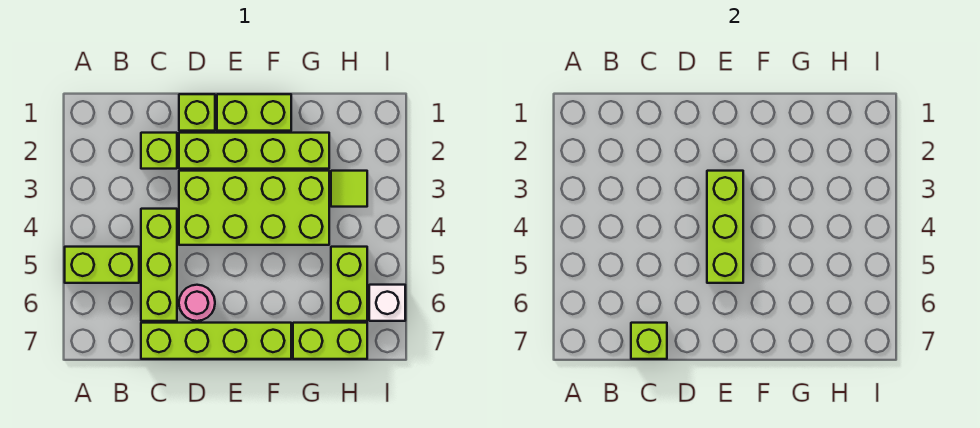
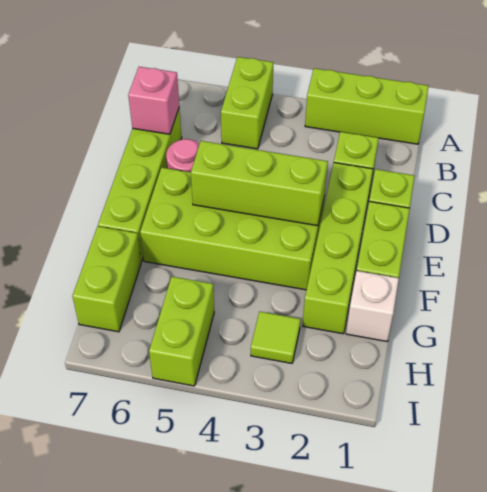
lime brick C4:C6 level 1 -> lime brick A1:A3 level 1
lime brick C7 level 2 -> pink brick C7 level 2
lime brick D3:G4 level 1 -> lime brick E3:F6 level 1
lime brick H5:H6 level 1 -> lime brick H5:I5 level 1
white brick I6 level 1 -> white brick G1 level 1

